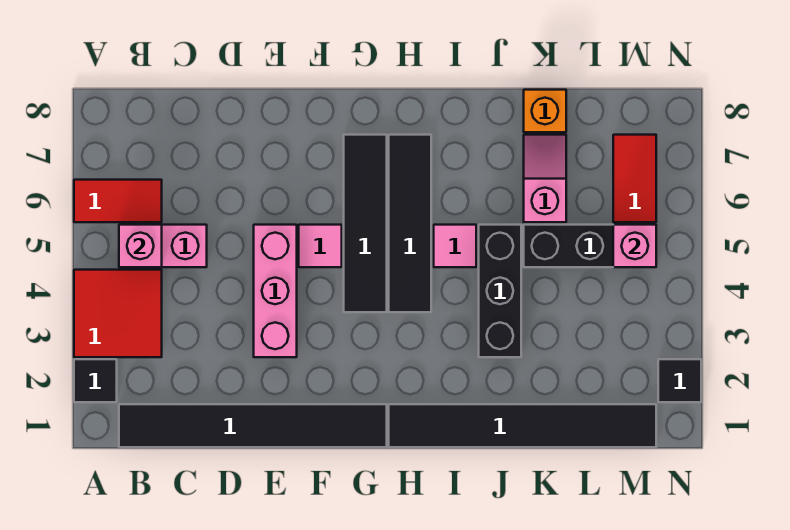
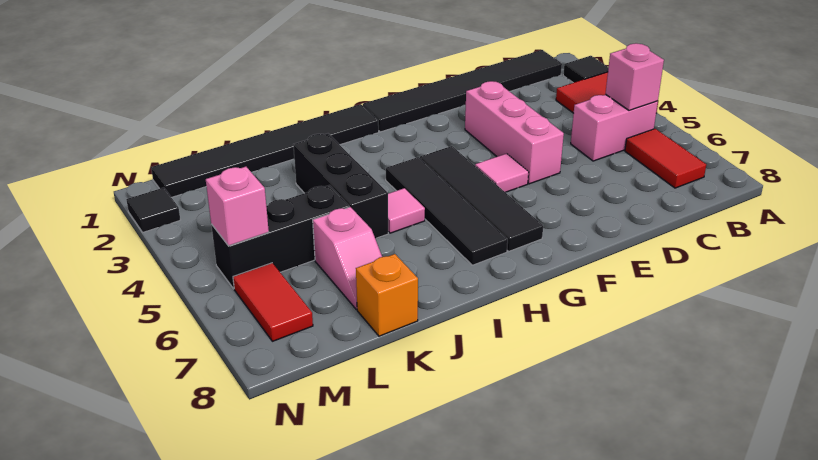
red tile A6:B6 level 1 -> red tile B6:B7 level 1

